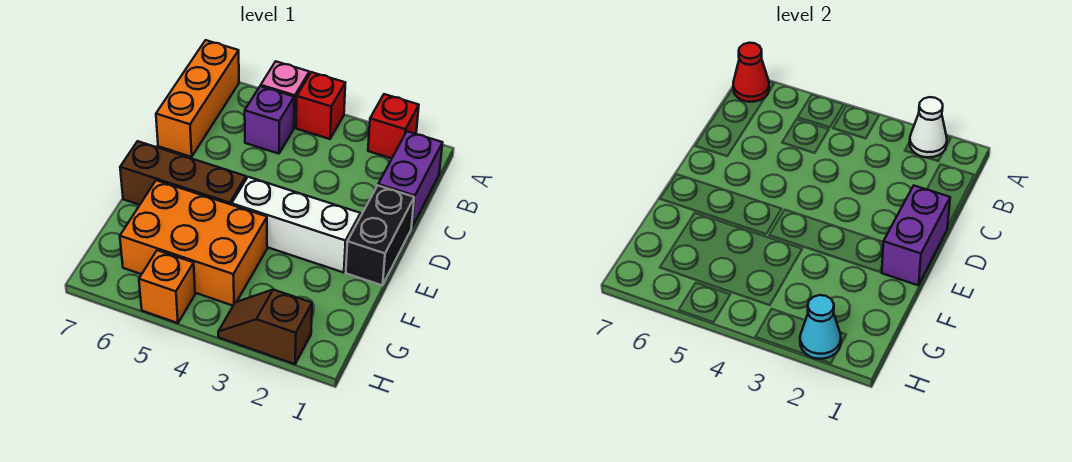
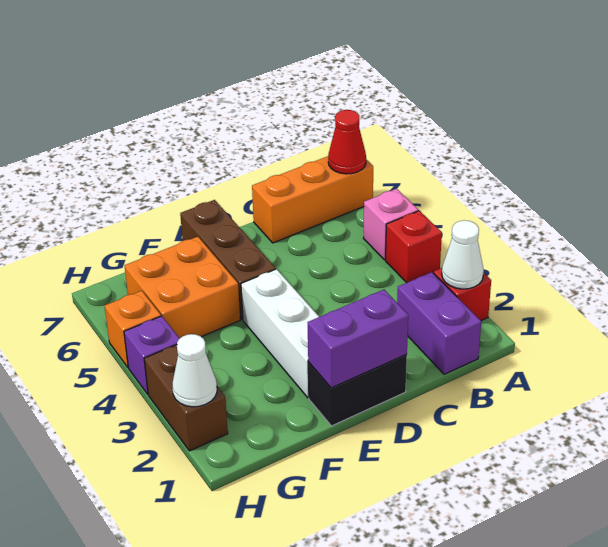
purple brick B1:C1 level 1 -> purple brick B1:B2 level 1
purple brick B5 level 1 -> purple brick H4 level 1
orange brick F4:G6 level 1 -> orange brick F5:G6 level 1
brown slope H2:H3 level 1 top 2 -> brown brick H2:H3 level 1
cyan cone H2 level 2 -> white cone H2 level 2

